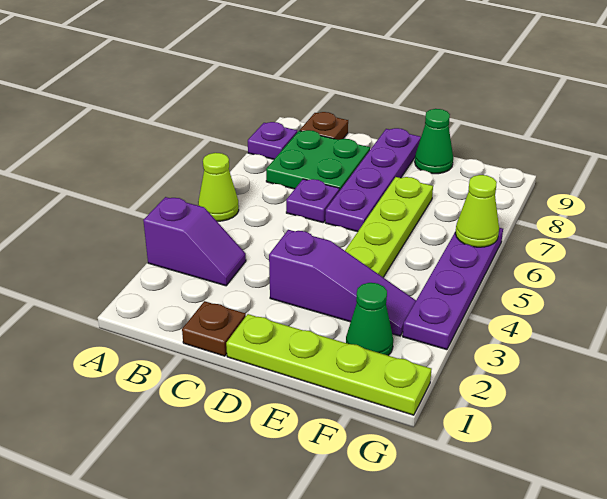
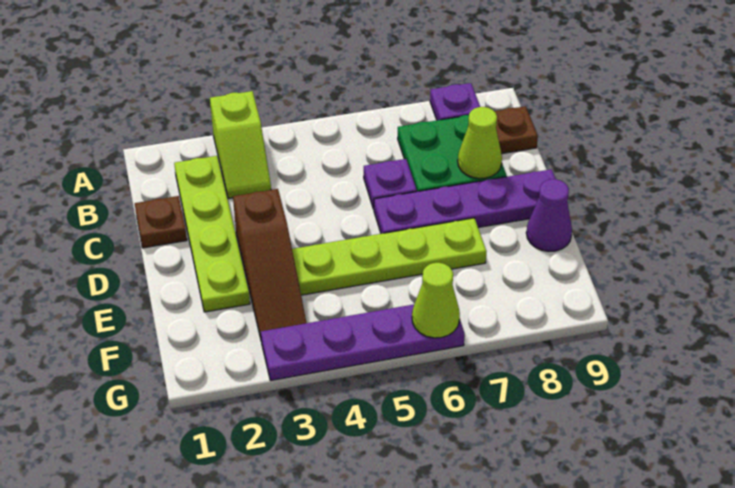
purple slope A3:B3 level 1 top A -> lime slope A3:B3 level 1 top A
lime cone A5 level 1 -> lime cone C8 level 2
lime plate D1:G1 level 1 -> lime plate B2:E2 level 1
purple slope D3:F3 level 1 top D -> brown slope D3:F3 level 1 top D
green cone E9 level 1 -> purple cone E9 level 1
green cone F2 level 1 -> none

